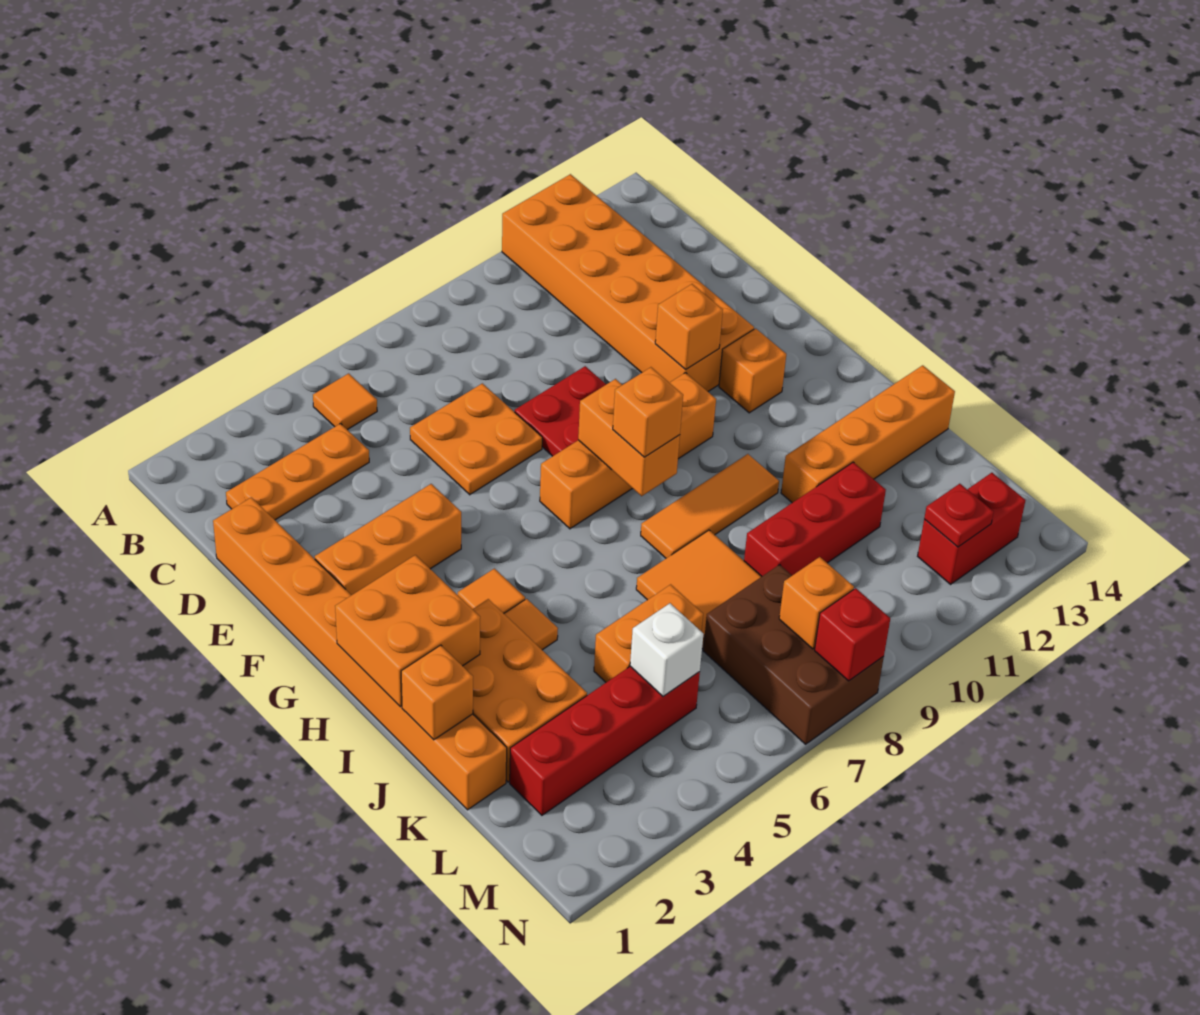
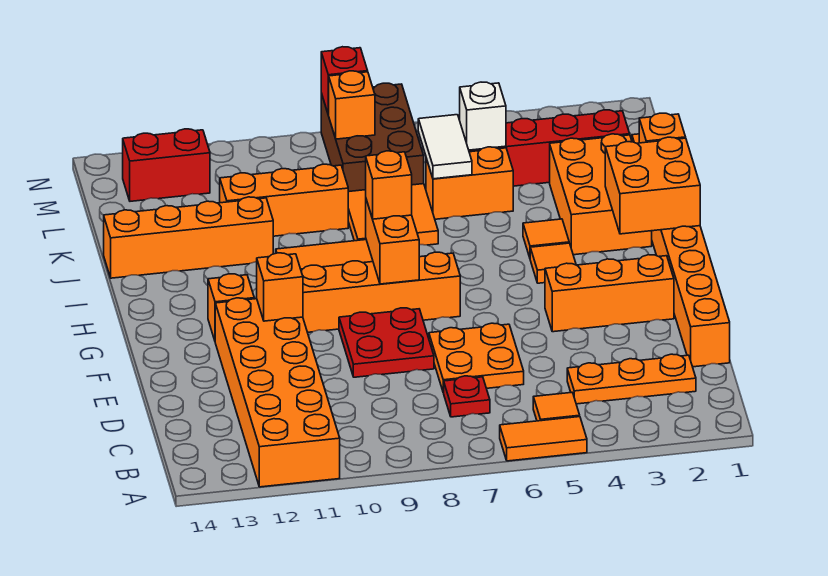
none -> orange tile A5:A6 level 1
none -> white tile K6:L6 level 2
red brick K9:K11 level 1 -> orange brick K9:K11 level 1
red plate M12 level 2 -> red plate C7 level 1

